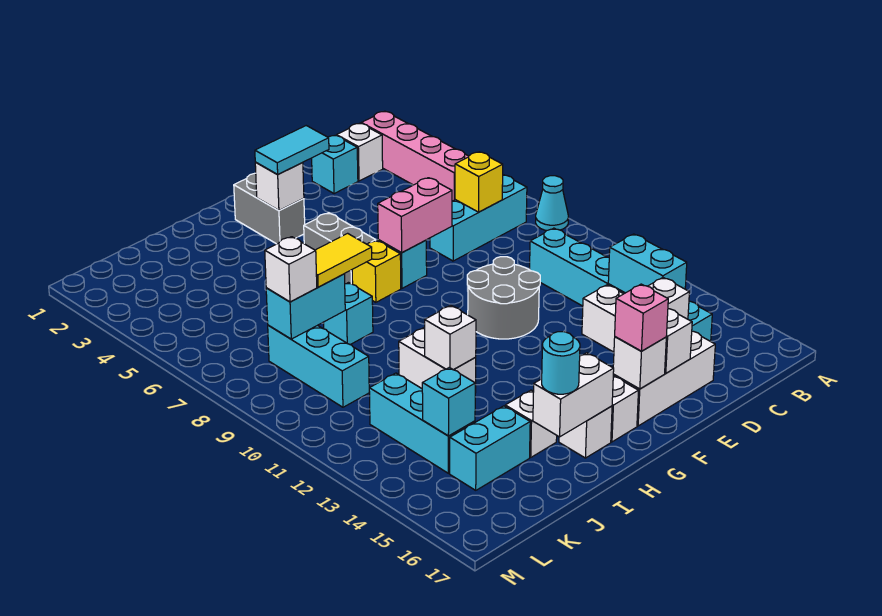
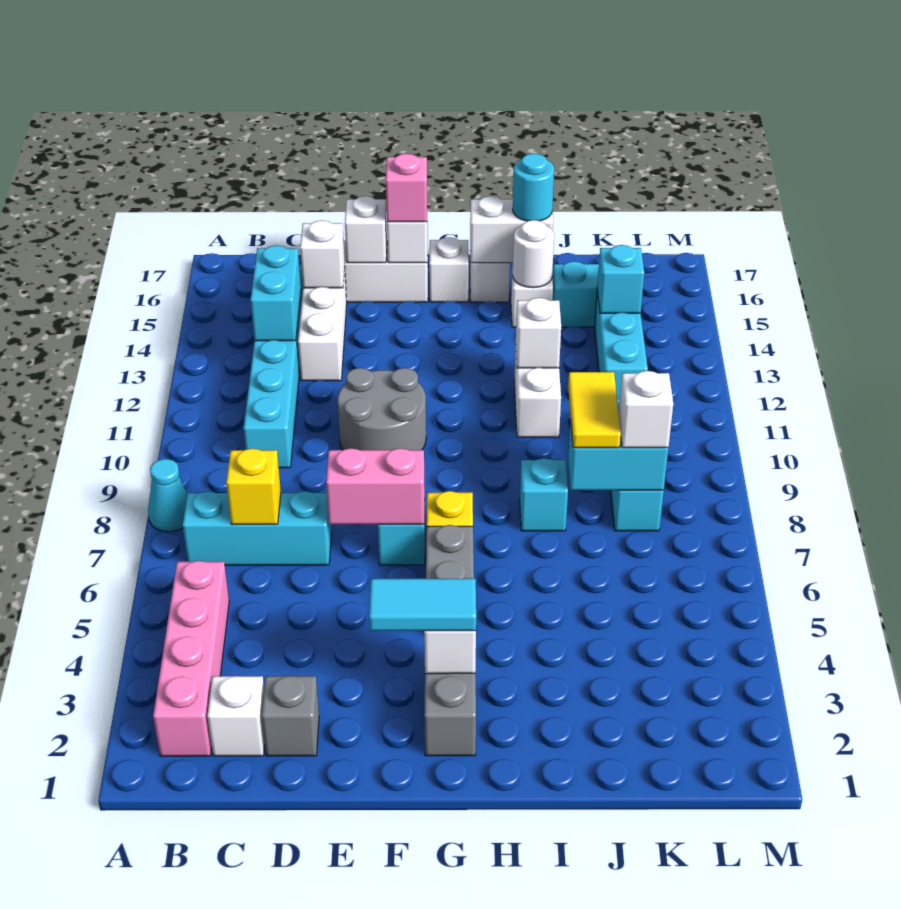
cyan brick D2 level 1 -> grey brick D2 level 1
yellow tile I8:J8 level 3 -> yellow tile J8:J9 level 3
none -> white round brick I15 level 2

